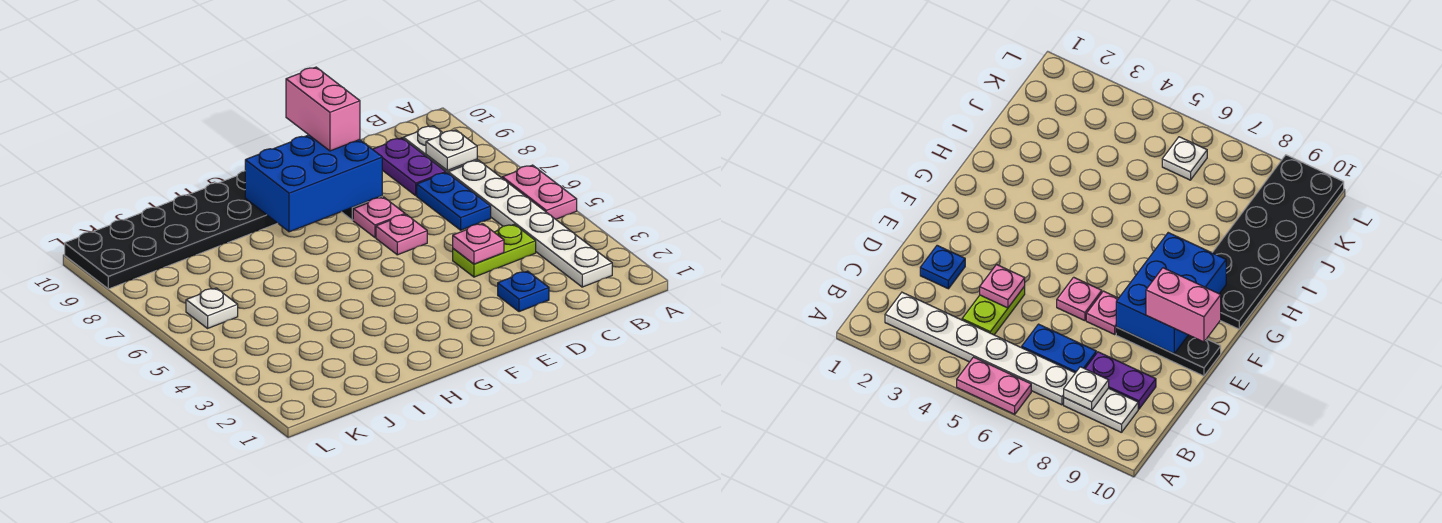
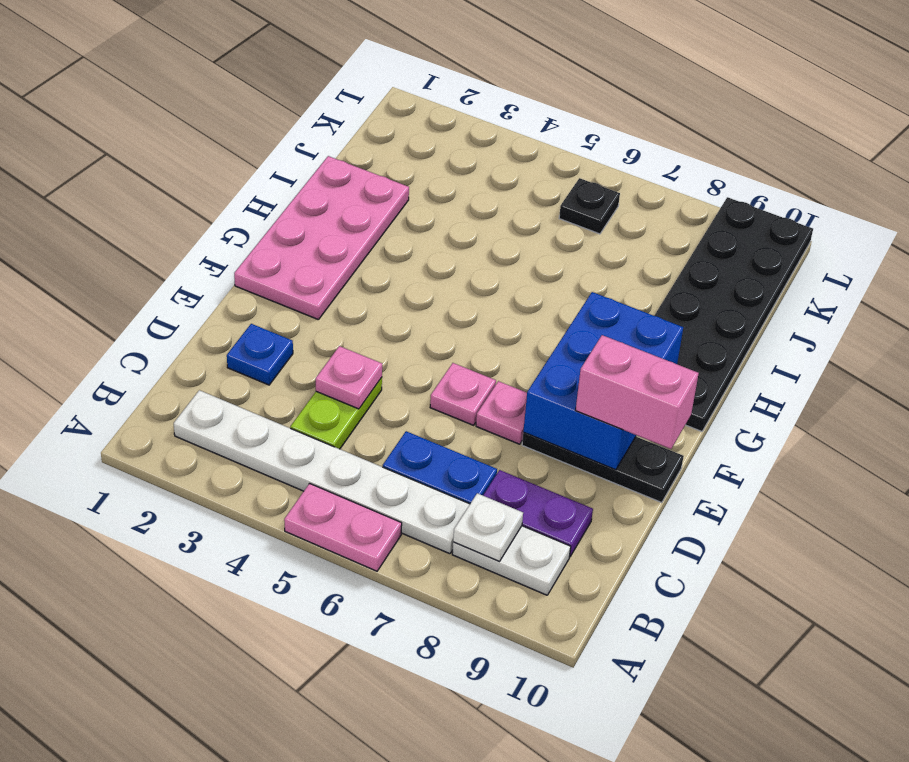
none -> pink plate F1:I2 level 1
white plate K6 level 1 -> black plate K6 level 1

